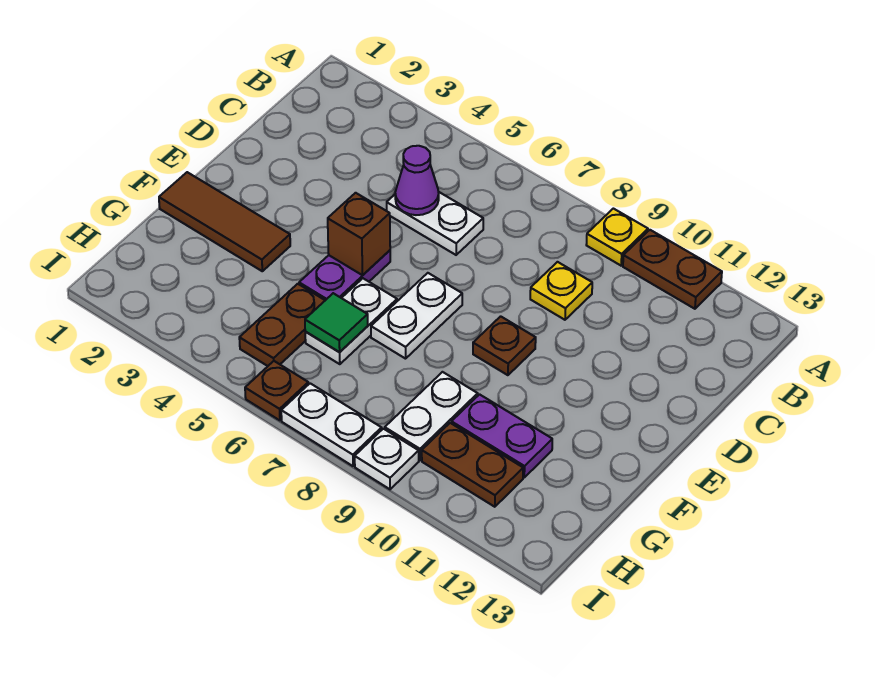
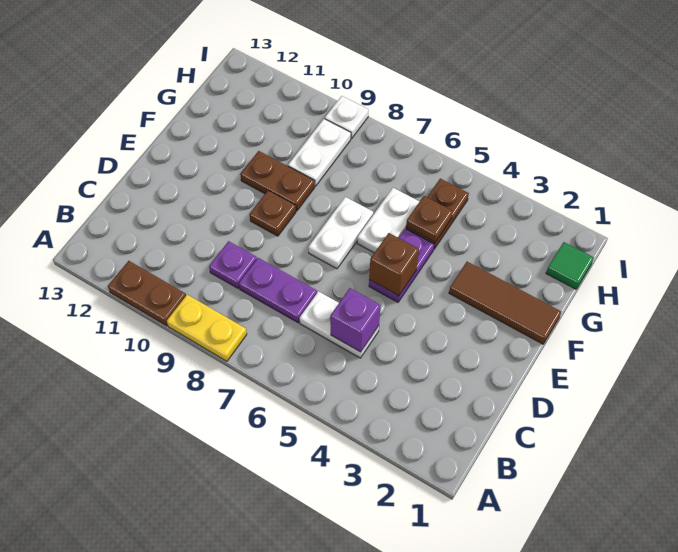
yellow plate A9 level 1 -> yellow plate A8:A9 level 1
purple cone C5 level 2 -> purple brick C5 level 2
yellow plate C9 level 1 -> purple plate C9 level 1
green tile G6 level 2 -> green tile H1 level 1
purple plate G10:G11 level 1 -> purple plate C7:C8 level 1
brown plate H10:H11 level 1 -> brown plate F9:F10 level 1
brown plate I6 level 1 -> brown plate G5 level 2
white plate I7:I8 level 1 -> none

